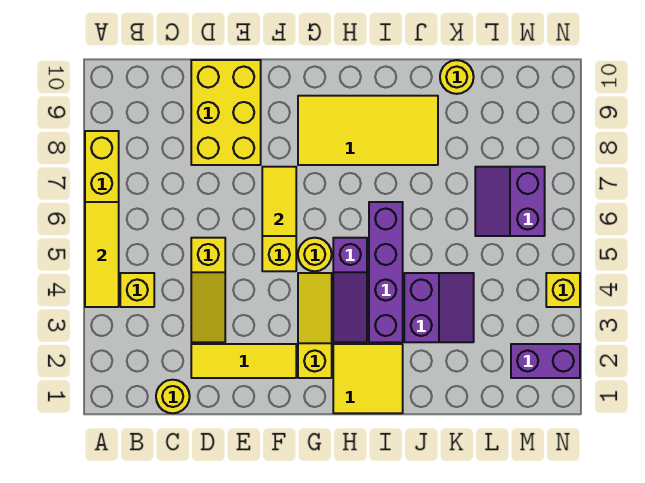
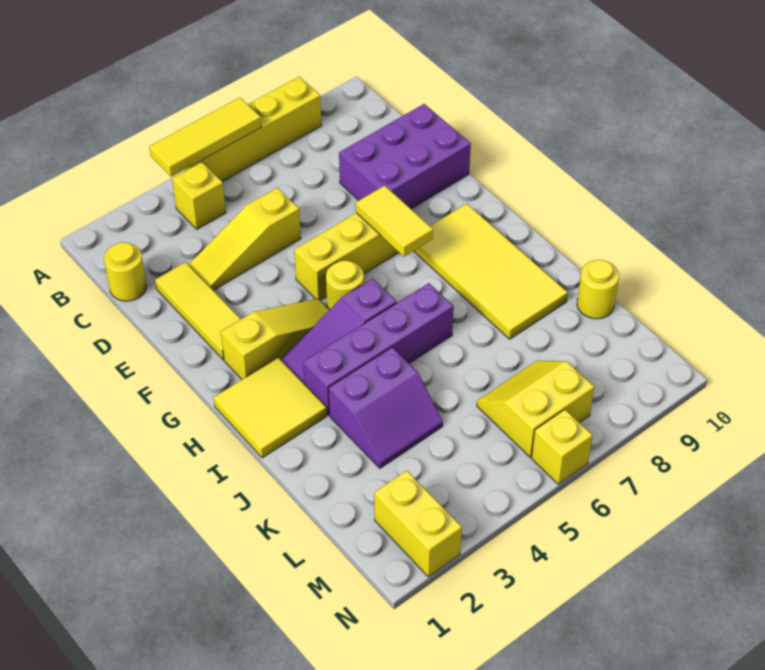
yellow brick D8:E10 level 1 -> purple brick D8:E10 level 1
yellow tile F6:F7 level 2 -> yellow tile F7:G7 level 2
purple slope L6:M7 level 1 top M -> yellow slope L6:M7 level 1 top M
purple brick M2:N2 level 1 -> yellow brick M2:N2 level 1
yellow brick N4 level 1 -> yellow brick N6 level 1

